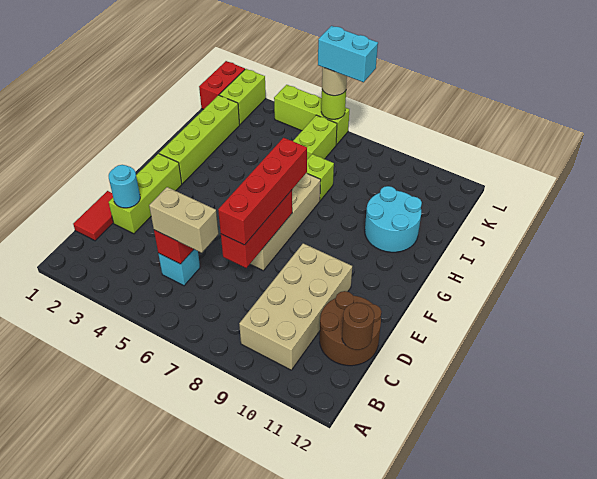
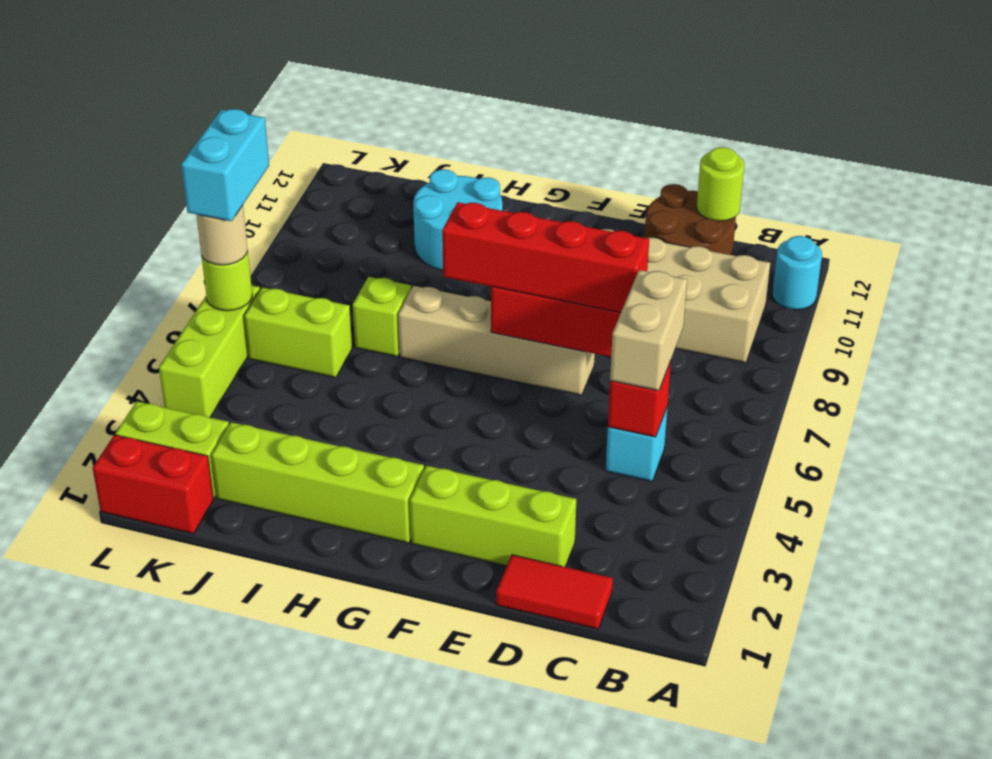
brown round brick C12 level 2 -> lime round brick C12 level 2
cyan round brick D2 level 2 -> cyan round brick A11 level 1

